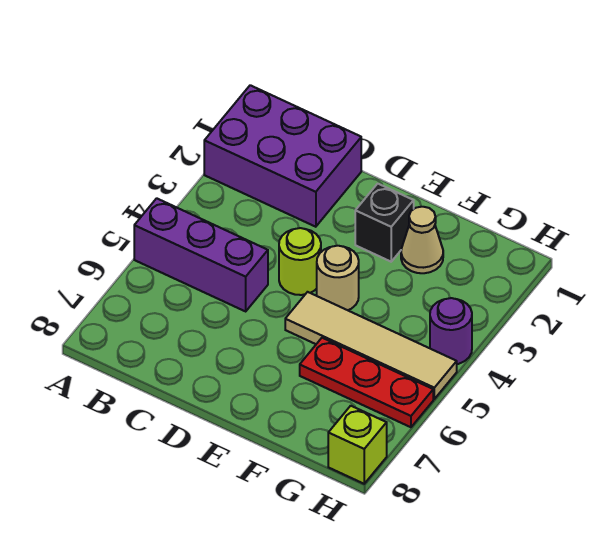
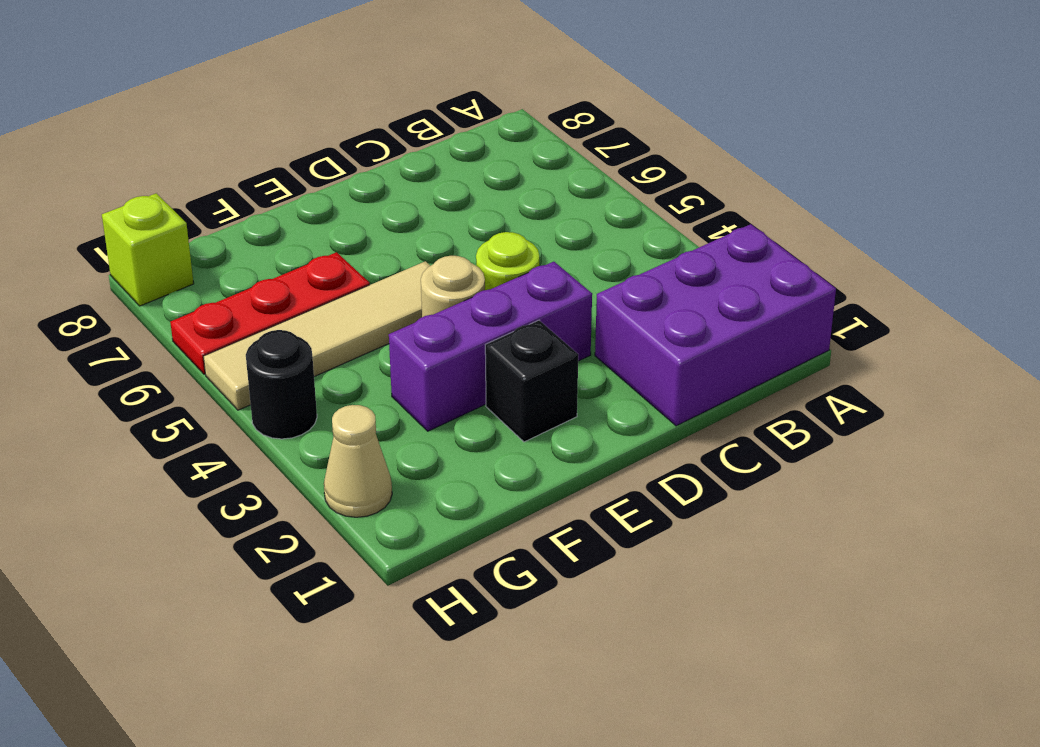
purple brick A5:C5 level 1 -> purple brick D3:F3 level 1
tan cone F2 level 1 -> tan cone H2 level 1
purple round brick H4 level 1 -> black round brick H4 level 1

